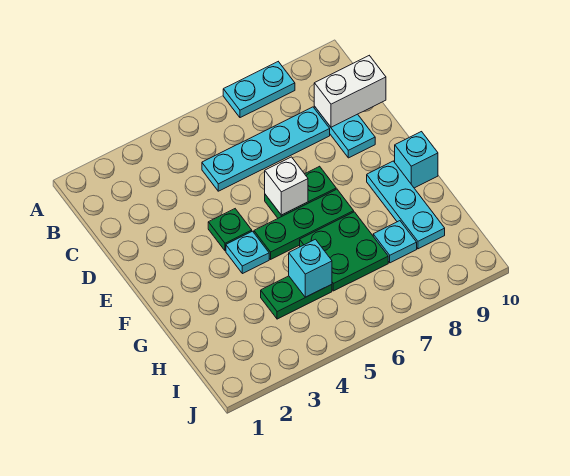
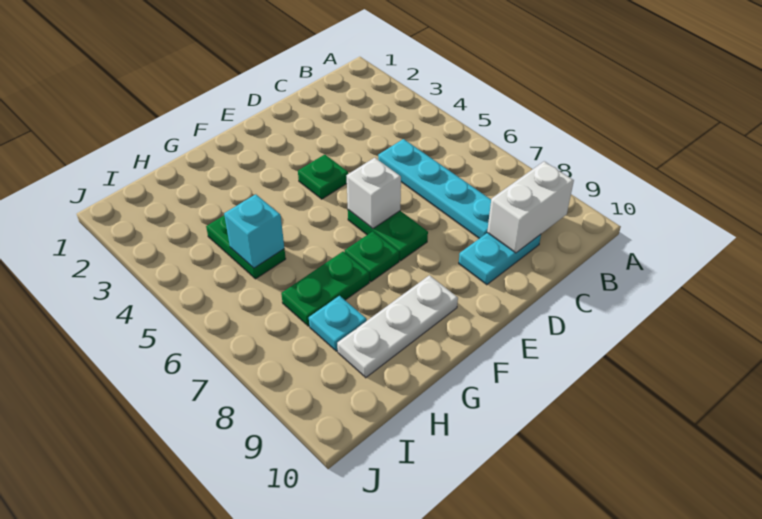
cyan plate A7:A8 level 1 -> none
white brick C9:C10 level 2 -> white brick B9:C9 level 2
cyan plate F4 level 1 -> none
green plate F5:F7 level 1 -> green plate F7 level 1
cyan plate F9:H9 level 1 -> white plate F9:H9 level 1
cyan brick F10 level 1 -> none
green plate G6:H7 level 1 -> green plate G7:H7 level 1

